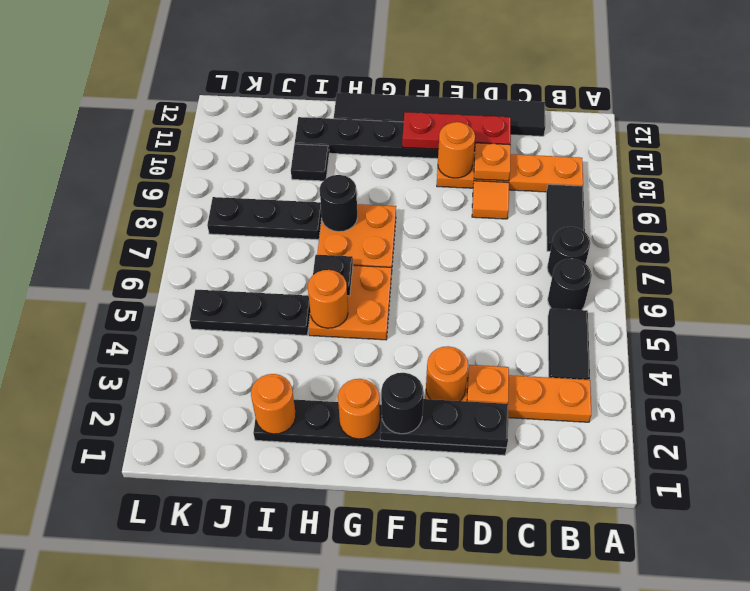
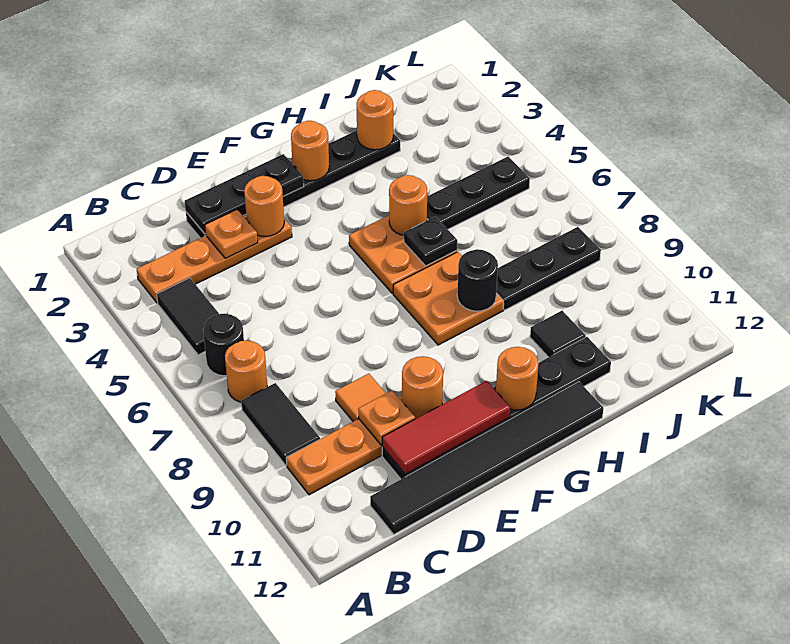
black round brick B7 level 1 -> orange round brick B7 level 1
red plate D11:F11 level 2 -> red tile D11:F11 level 2
black round brick F2 level 3 -> none
none -> orange round brick G11 level 2

